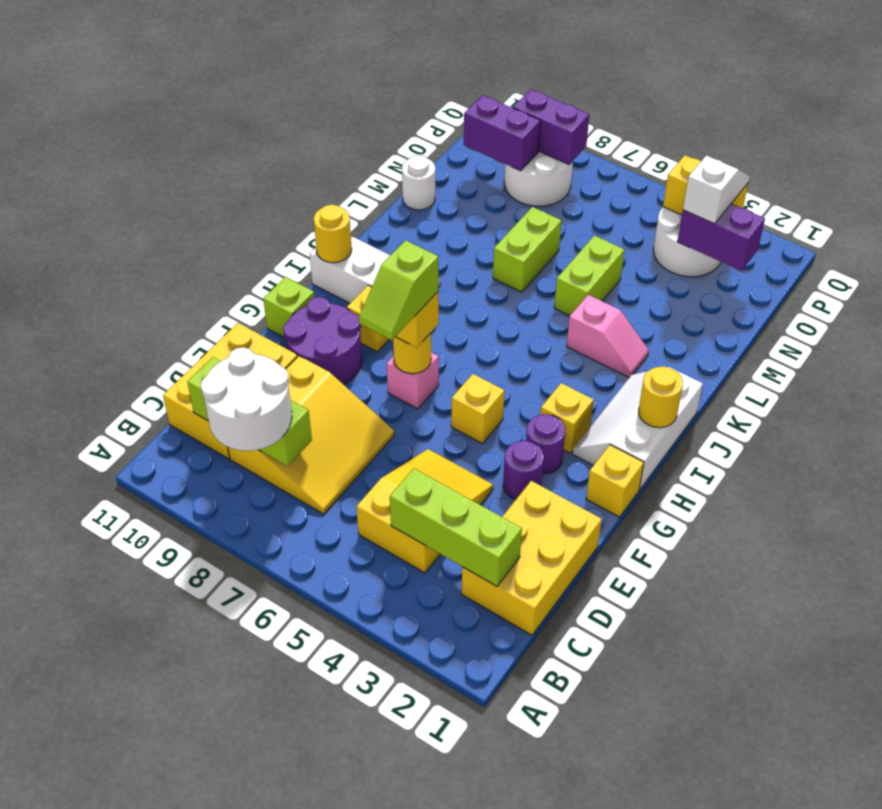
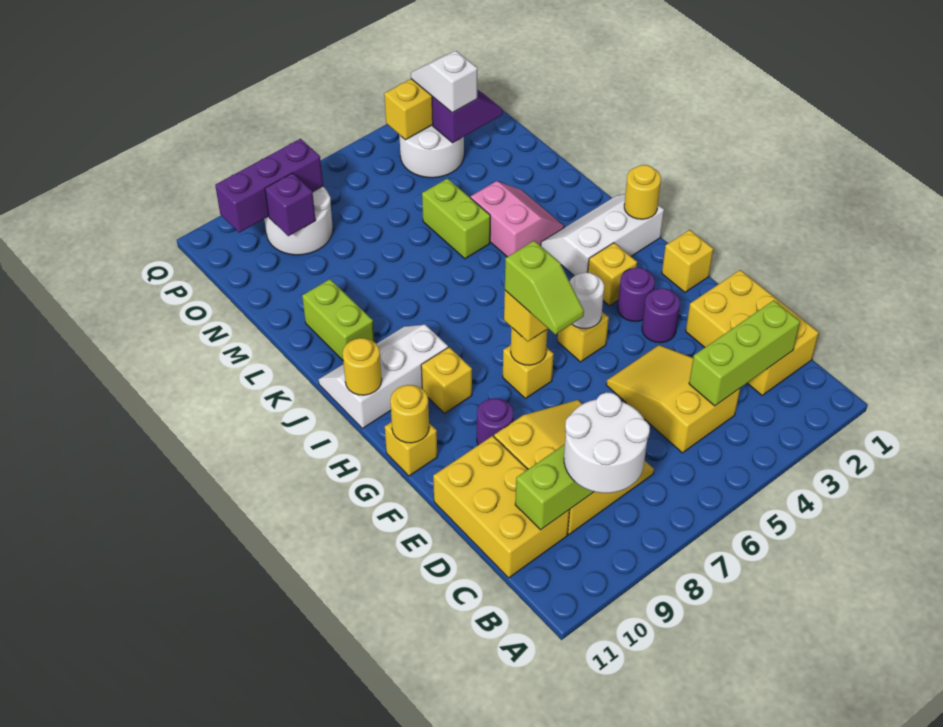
purple round brick F9:G10 level 1 -> purple round brick F9 level 1
pink brick G7 level 1 -> yellow brick G7 level 1
lime brick G11 level 1 -> yellow brick G11 level 1
none -> yellow round brick G11 level 2
white slope H1:J2 level 1 top 1 -> white slope I1:J3 level 1 top I
pink slope K3:K4 level 1 top 4 -> pink slope K3:L4 level 1 top 4
lime brick L7:M7 level 1 -> lime brick K10:L10 level 1
white round brick M11 level 1 -> white round brick G5 level 2
purple brick O2:O3 level 2 -> purple slope O2:O3 level 2 top 3
purple brick O9:O10 level 2 -> purple brick O9 level 2
purple brick P8:P9 level 2 -> purple brick P8:P10 level 2

